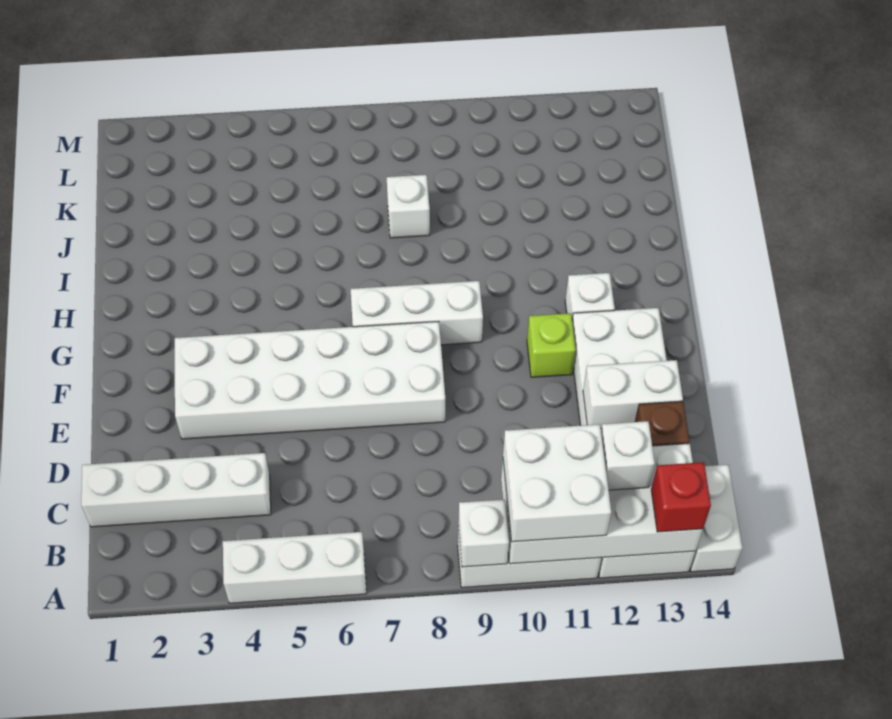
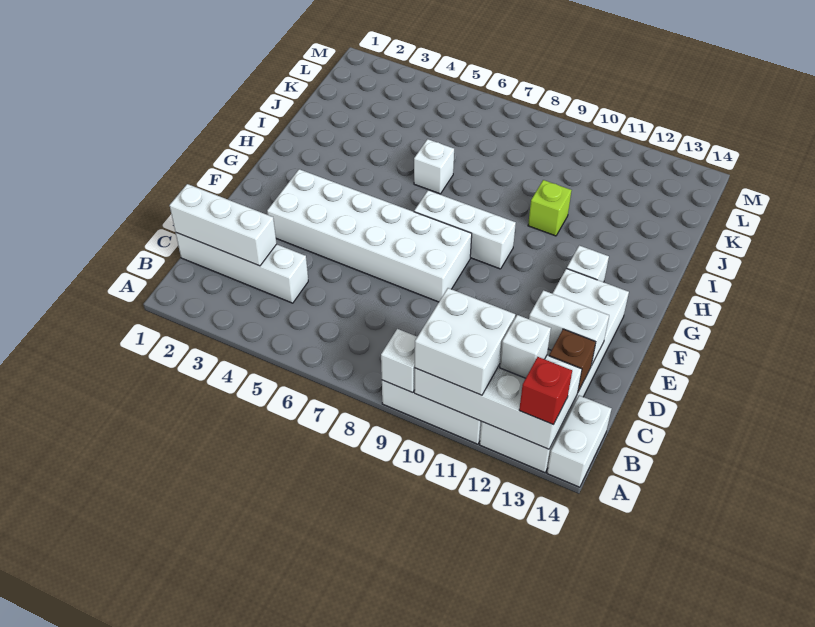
white brick A4:A6 level 1 -> white brick C1:C3 level 2
lime brick F11 level 1 -> lime brick I10 level 1
white brick J8 level 1 -> white brick I6 level 1

